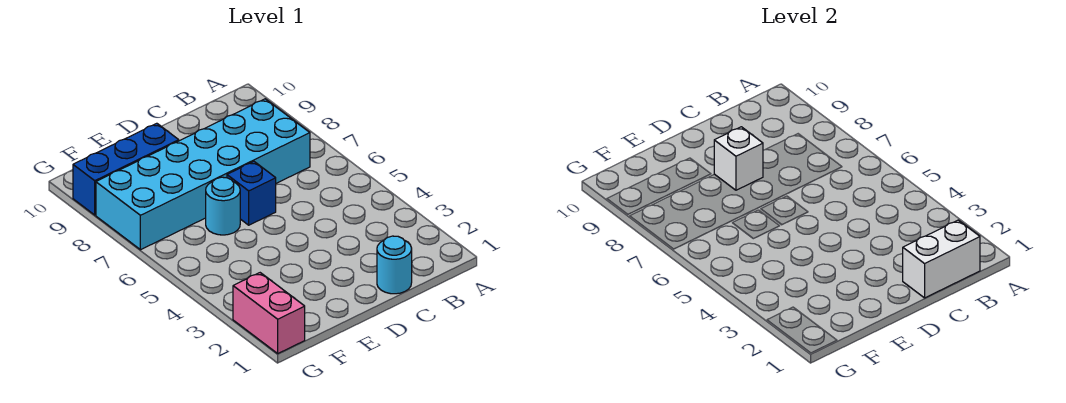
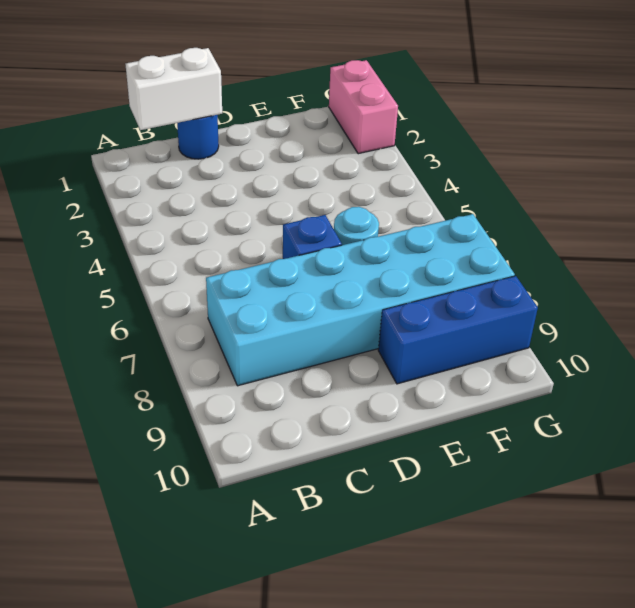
cyan round brick C1 level 1 -> blue round brick C1 level 1
white brick D8 level 2 -> none

